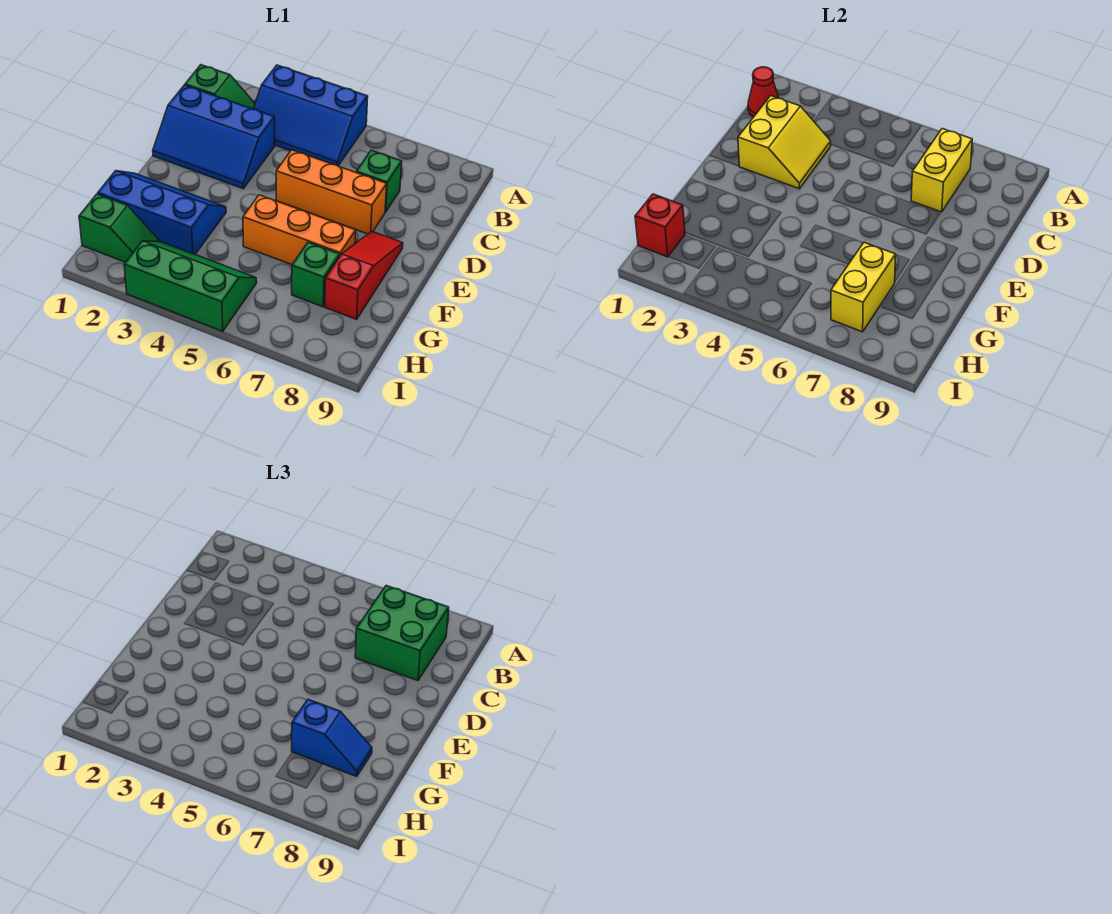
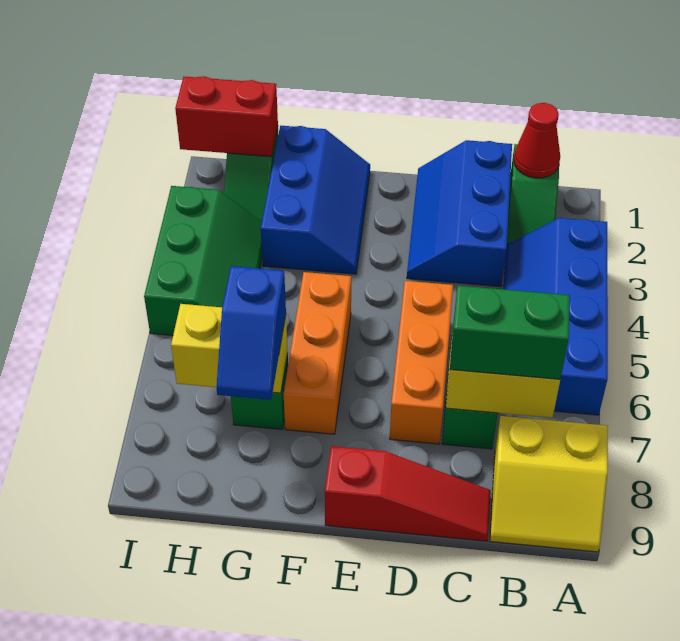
blue slope A3:B5 level 1 top A -> blue slope A3:B6 level 1 top A
green brick B7:C8 level 3 -> green brick B7:C7 level 3
yellow slope C2:D3 level 2 top 2 -> yellow slope A8:B9 level 1 top 8
red slope E8:G8 level 1 top G -> red slope C9:E9 level 1 top E
red brick H1 level 2 -> red brick H1:I1 level 2

